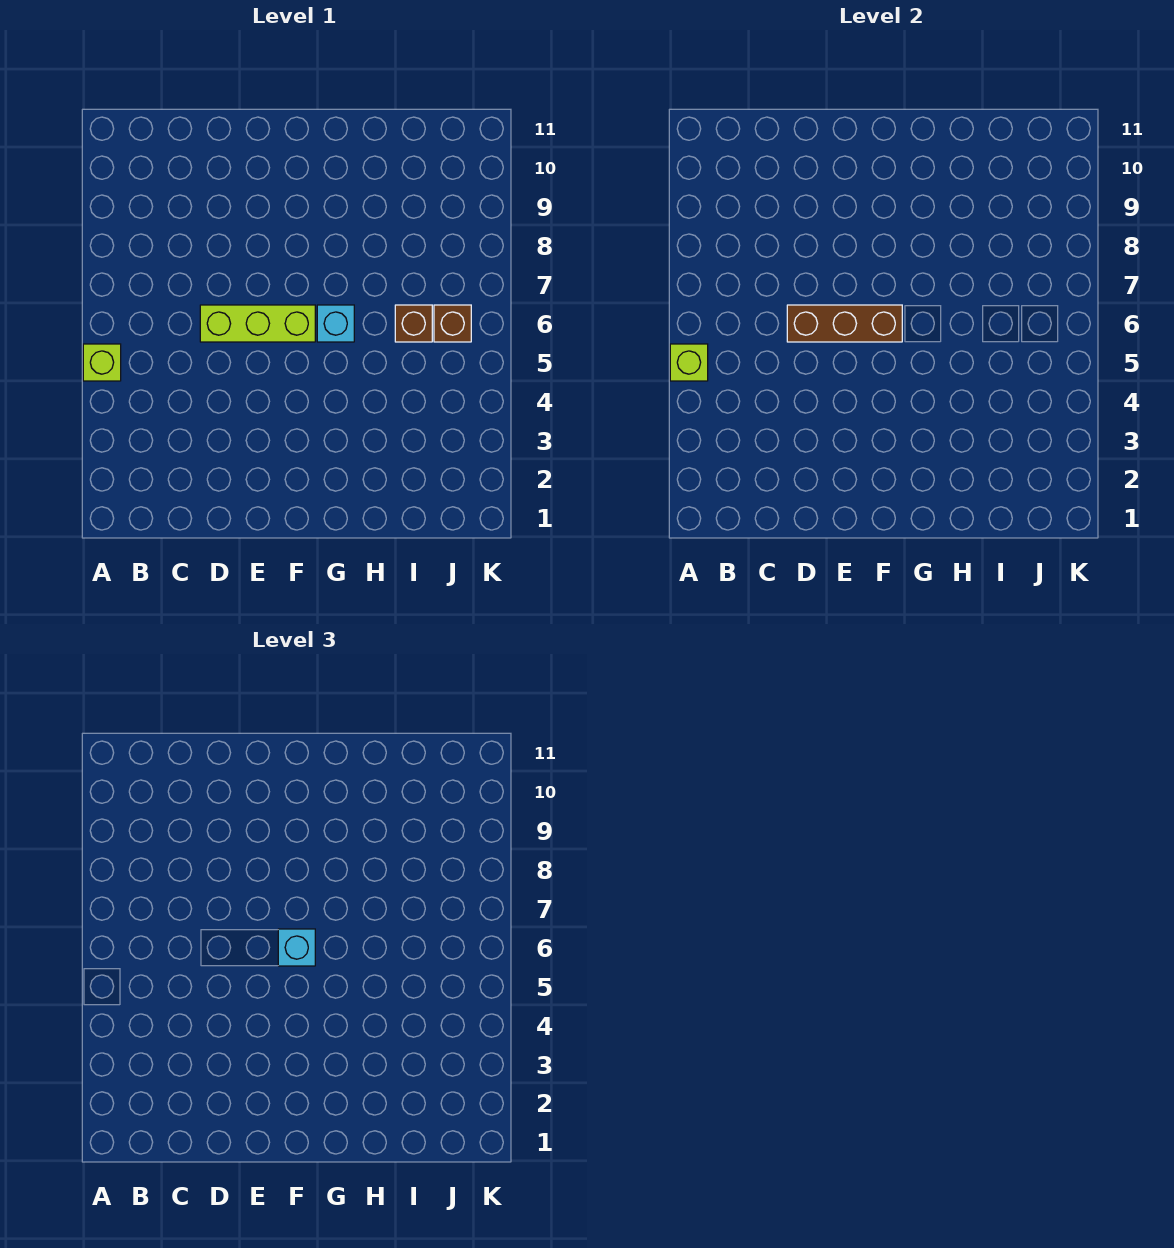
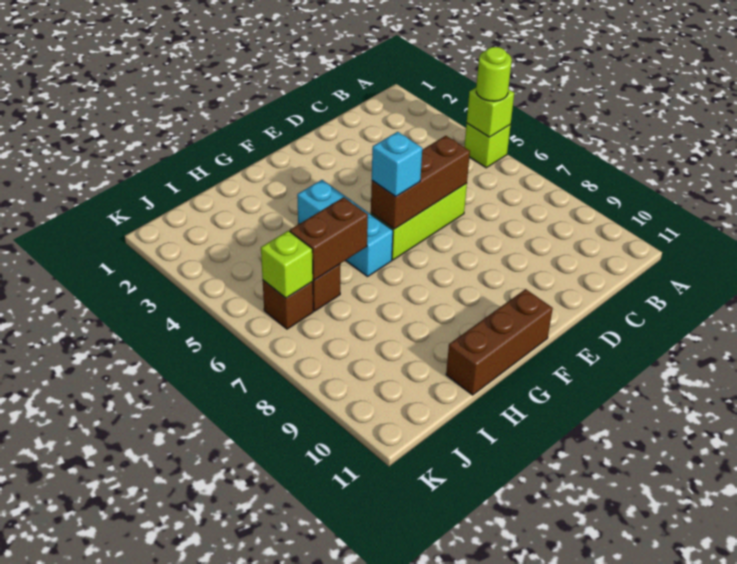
none -> lime round brick A5 level 3
none -> brown brick F11:H11 level 1
cyan brick G6 level 1 -> cyan brick G4:G6 level 1
none -> brown brick H6:I6 level 2
none -> lime brick J6 level 2

